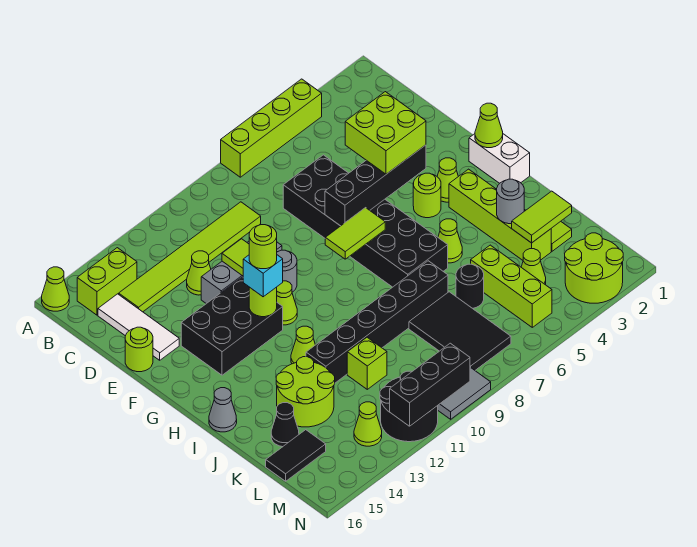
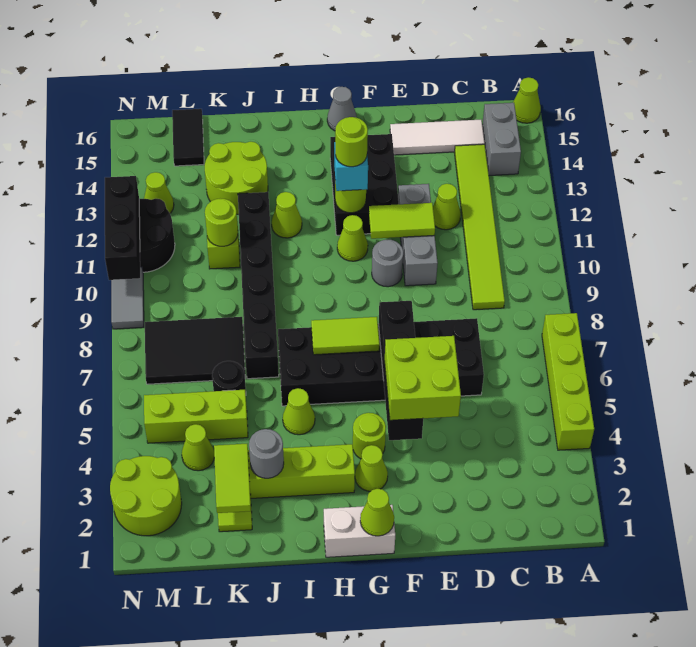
lime brick B14:B15 level 1 -> grey brick B14:B15 level 1
lime round brick E16 level 1 -> lime round brick K11 level 2
lime tile G7:G8 level 2 -> lime tile G7:H7 level 2
grey cone I16 level 1 -> grey cone G16 level 1
black cone K15 level 1 -> none

